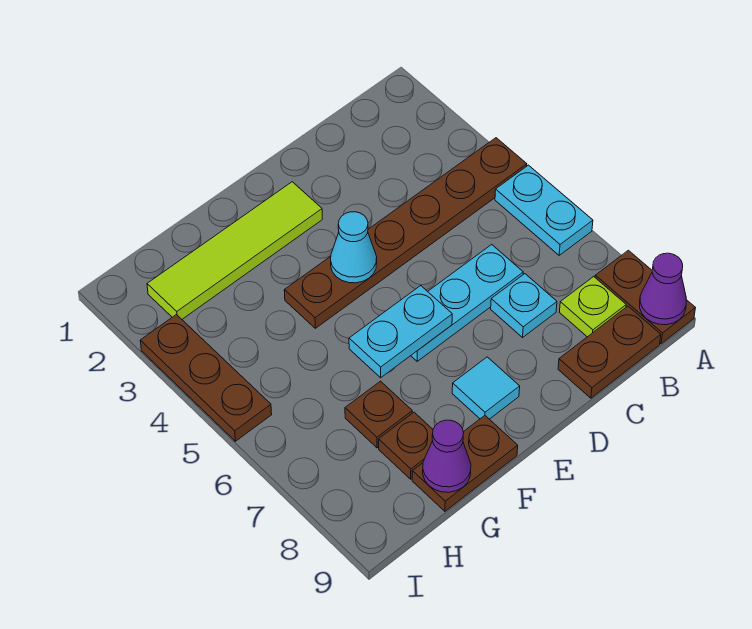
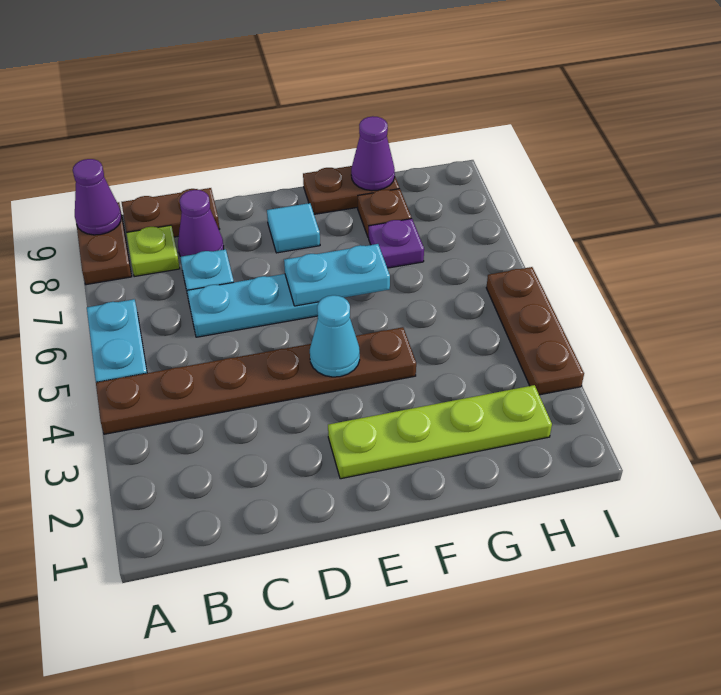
none -> purple cone C8 level 1
lime tile E2:H2 level 1 -> lime plate E2:H2 level 1
brown plate G7 level 1 -> purple plate G7 level 1

